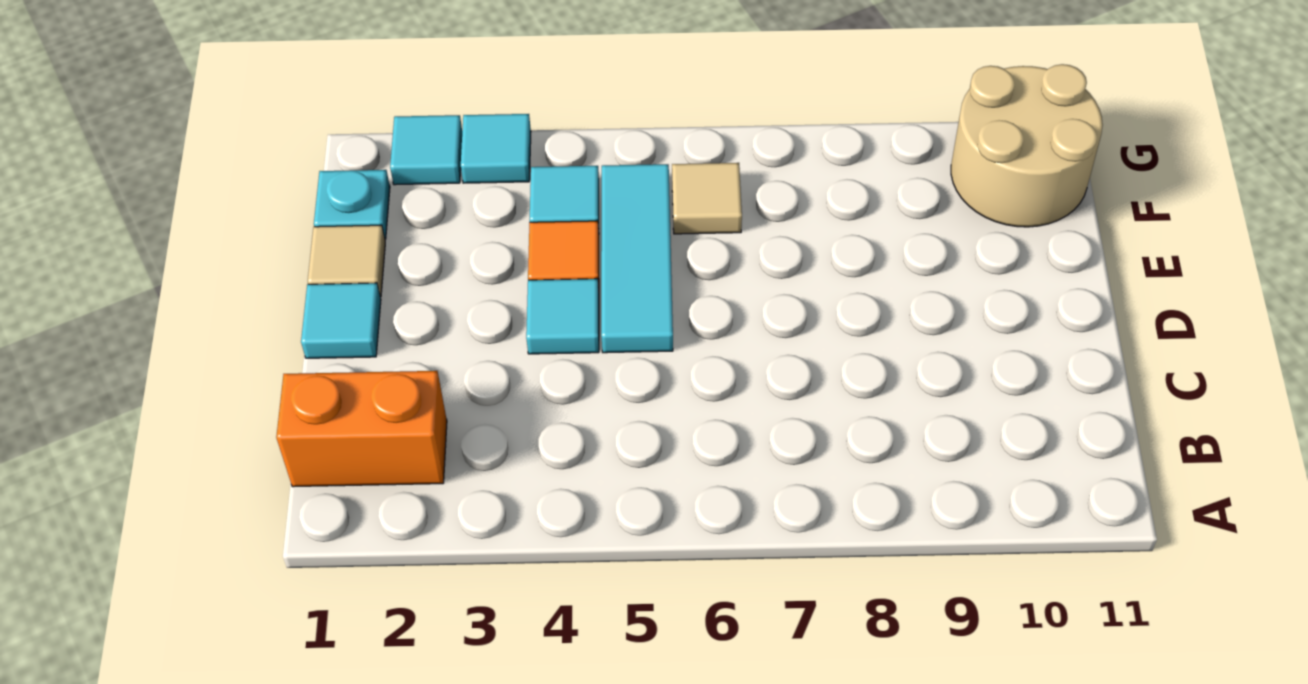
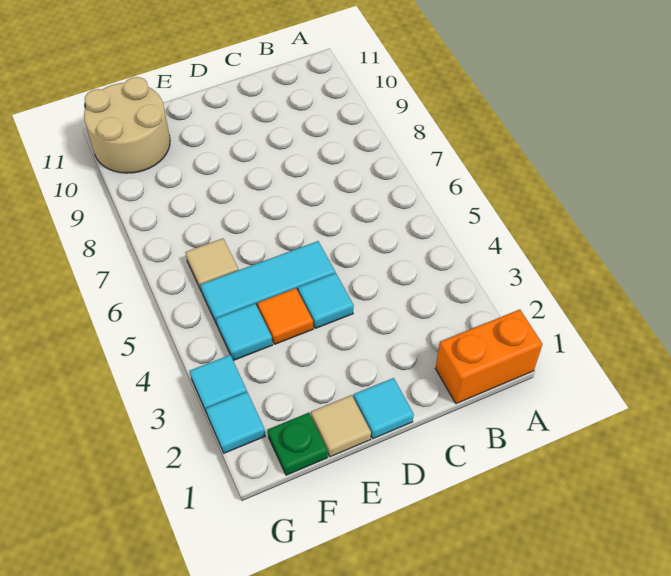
orange brick B1:B2 level 1 -> orange brick A1:B1 level 1
cyan plate F1 level 1 -> green plate F1 level 1

